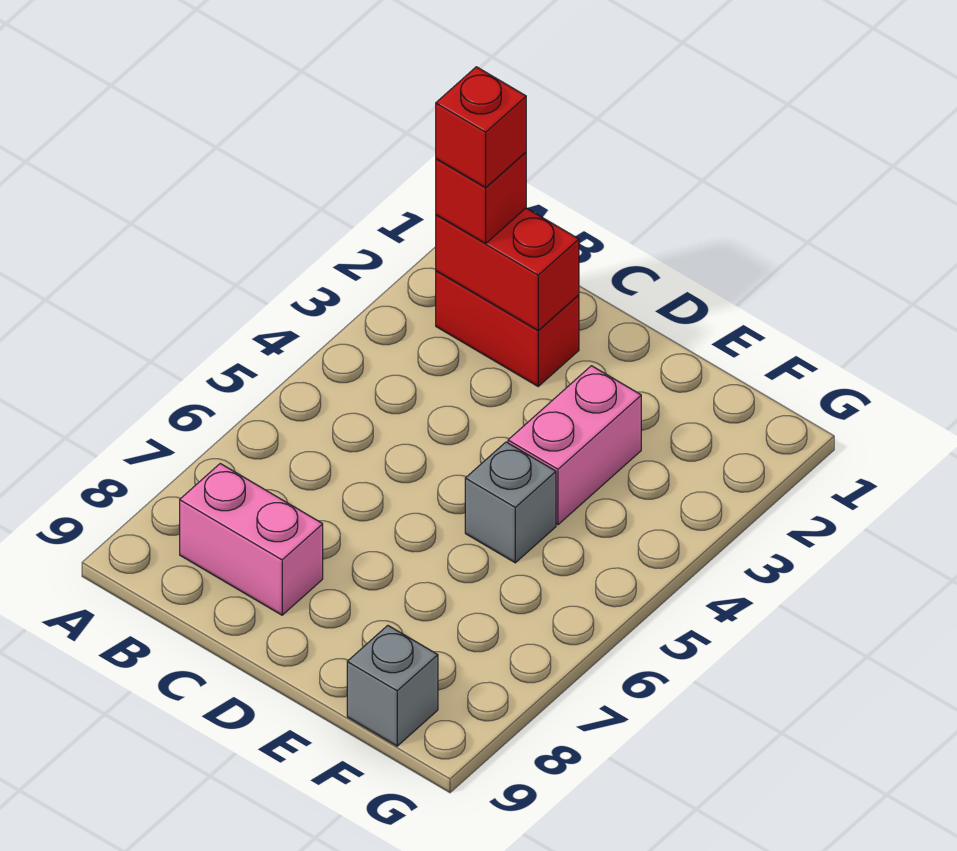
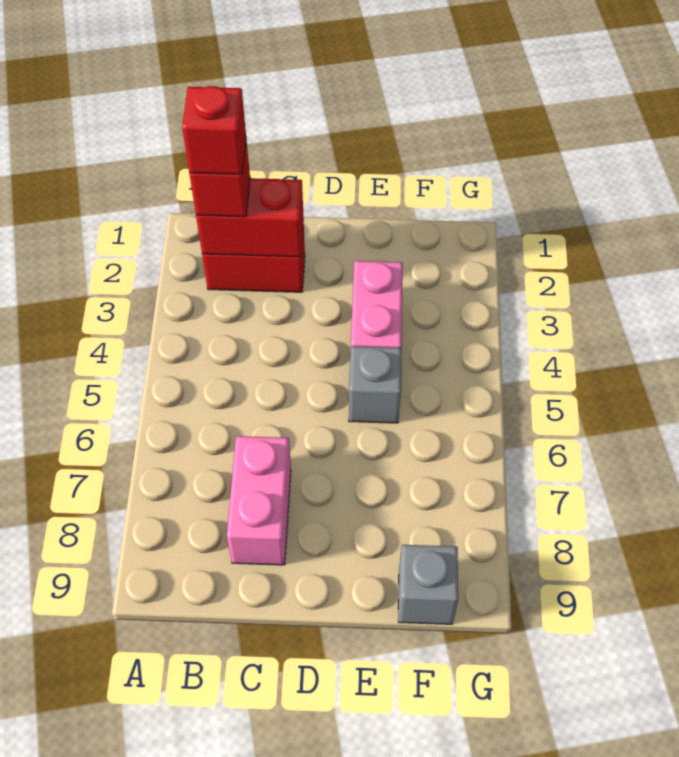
pink brick B8:C8 level 1 -> pink brick C7:C8 level 1

